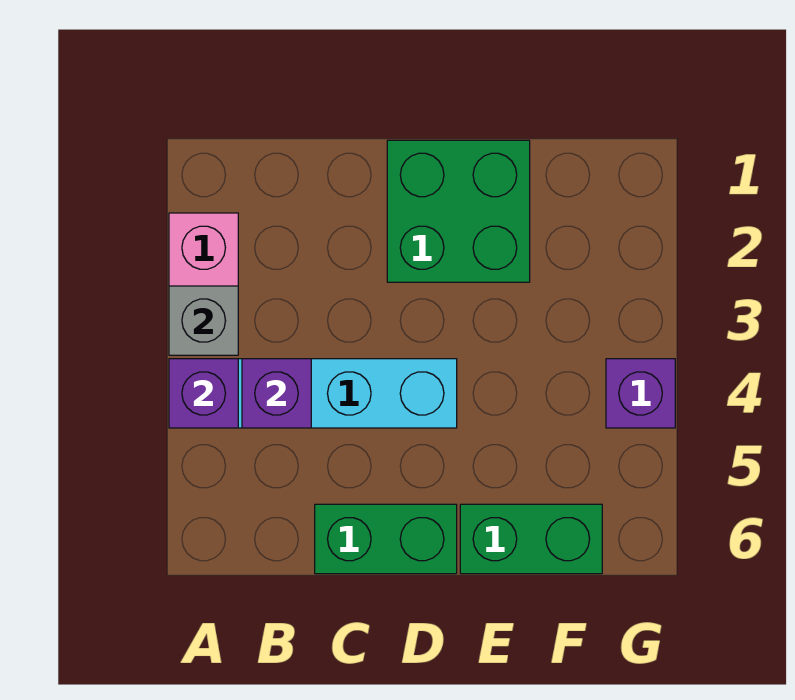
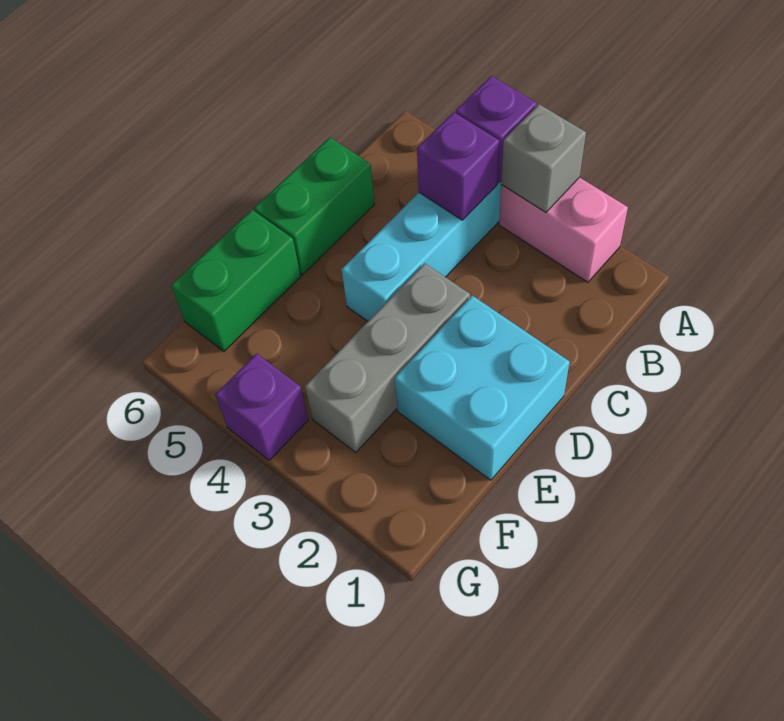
green brick D1:E2 level 1 -> cyan brick D1:E2 level 1
none -> grey brick D3:F3 level 1

